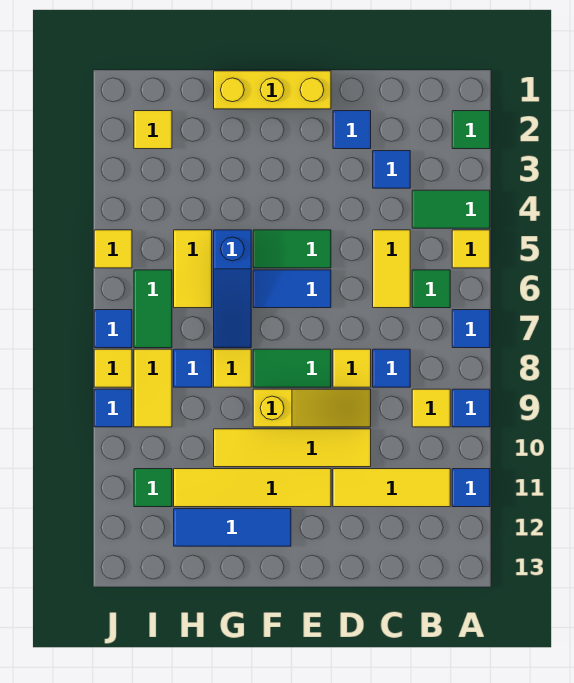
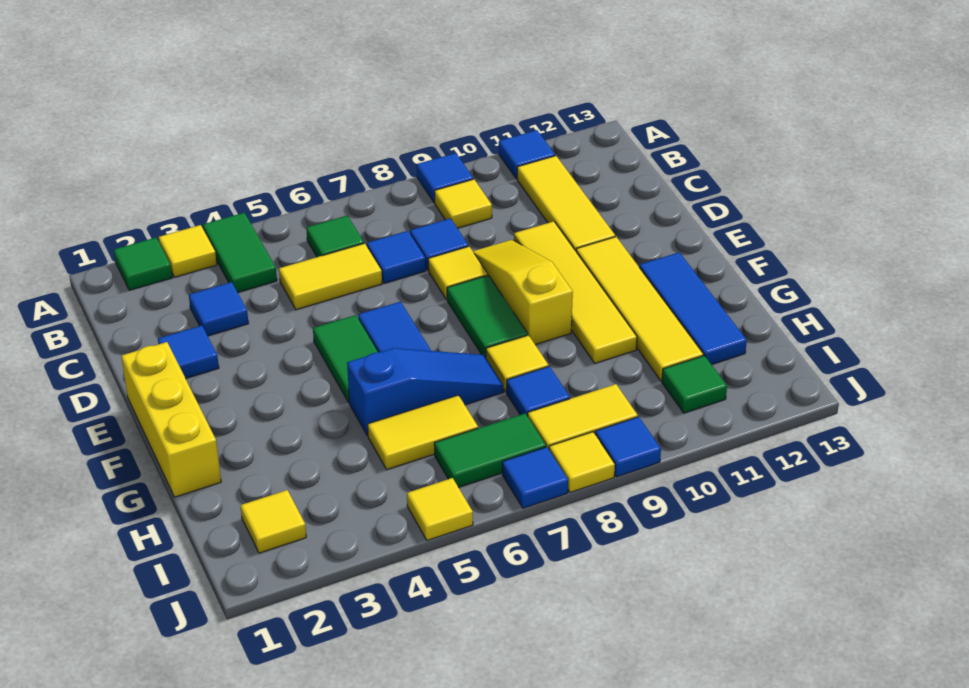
yellow tile A5 level 1 -> yellow tile A3 level 1
blue tile A7 level 1 -> blue tile C7 level 1

